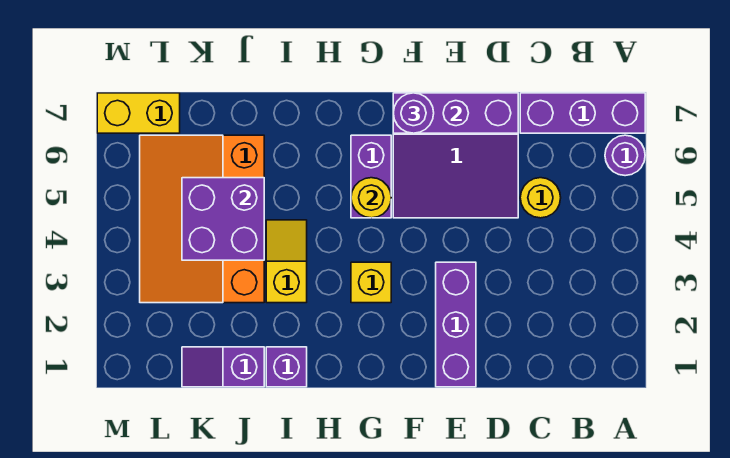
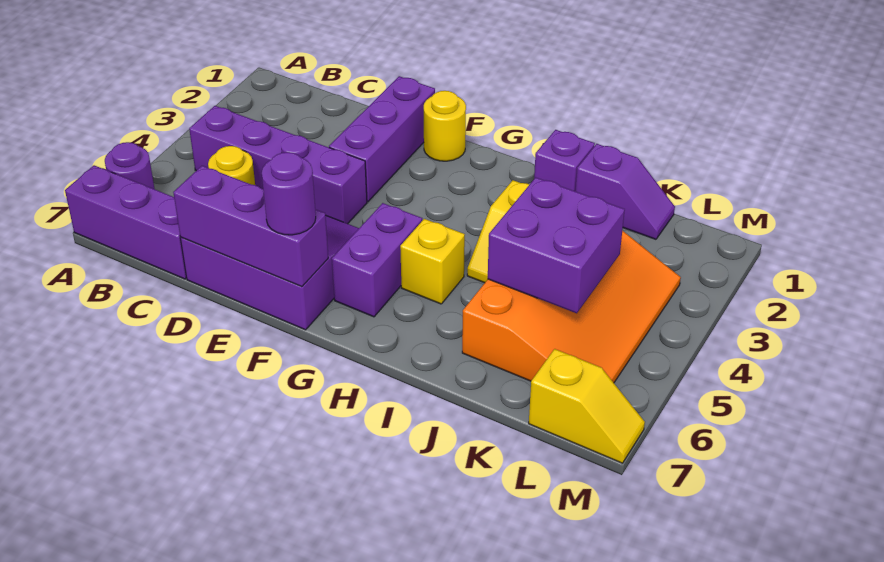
none -> purple brick B4:E4 level 1
yellow brick G3 level 1 -> yellow brick H5 level 1
yellow round brick G5 level 2 -> yellow round brick F1 level 1
yellow brick L7:M7 level 1 -> yellow slope L7:M7 level 1 top L

